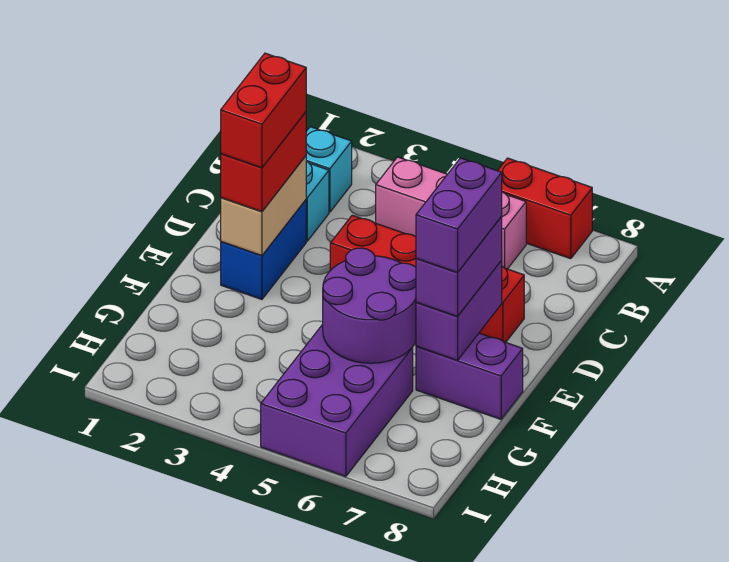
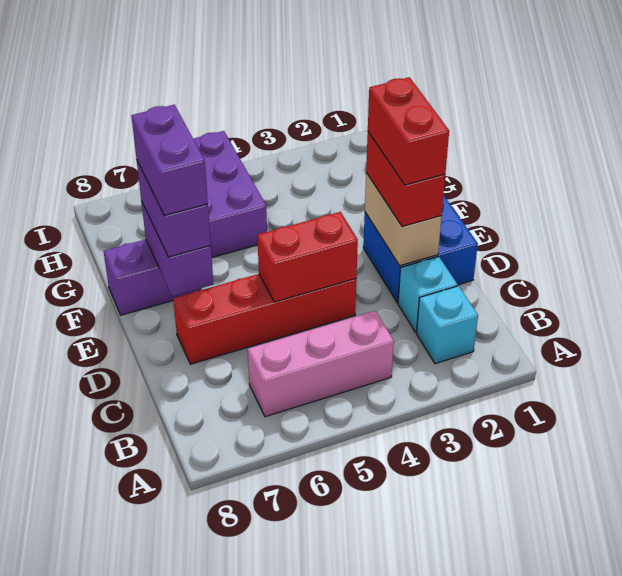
red brick A6:A7 level 1 -> red brick D4:D5 level 2
blue brick D2:E2 level 1 -> blue brick D1:E2 level 1
purple round brick F5:G6 level 2 -> none

